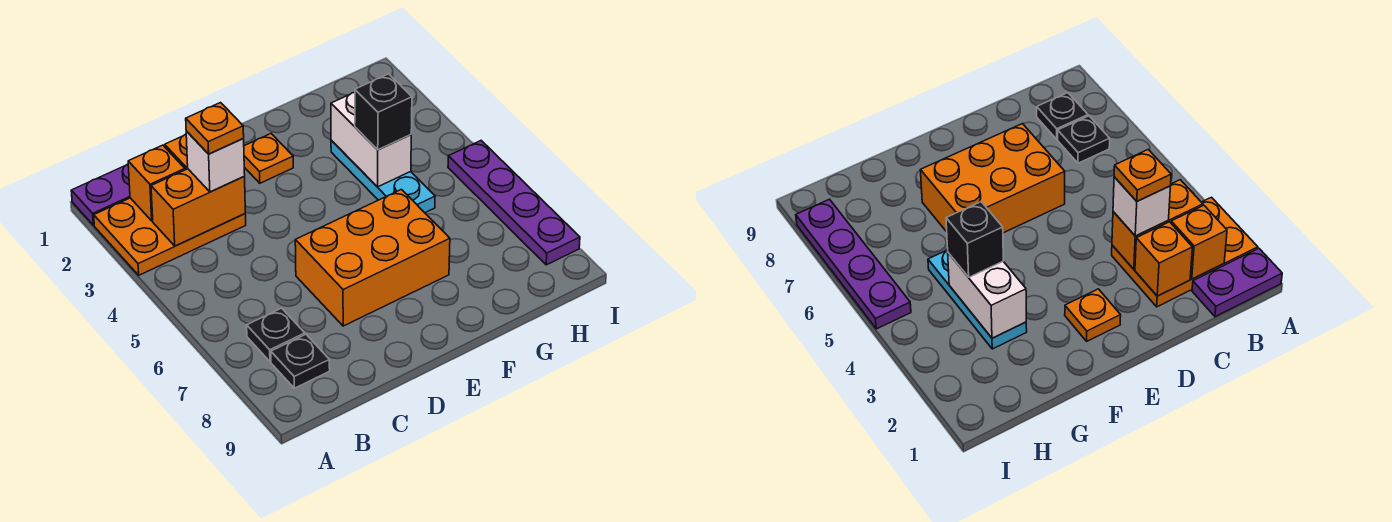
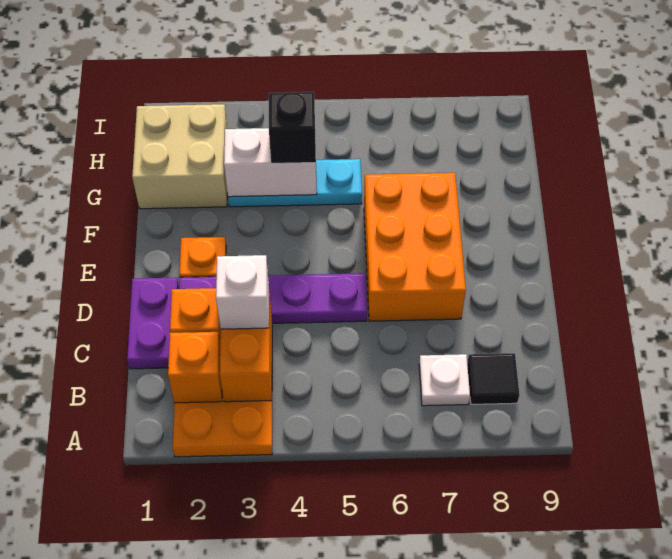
purple plate A1:B1 level 1 -> purple plate C1:D1 level 1
black plate B7 level 1 -> white plate B7 level 1
black plate B8 level 1 -> black tile B8 level 1
orange plate C3 level 4 -> none
none -> tan brick G1:H2 level 1
purple plate I5:I8 level 1 -> purple plate D2:D5 level 1

